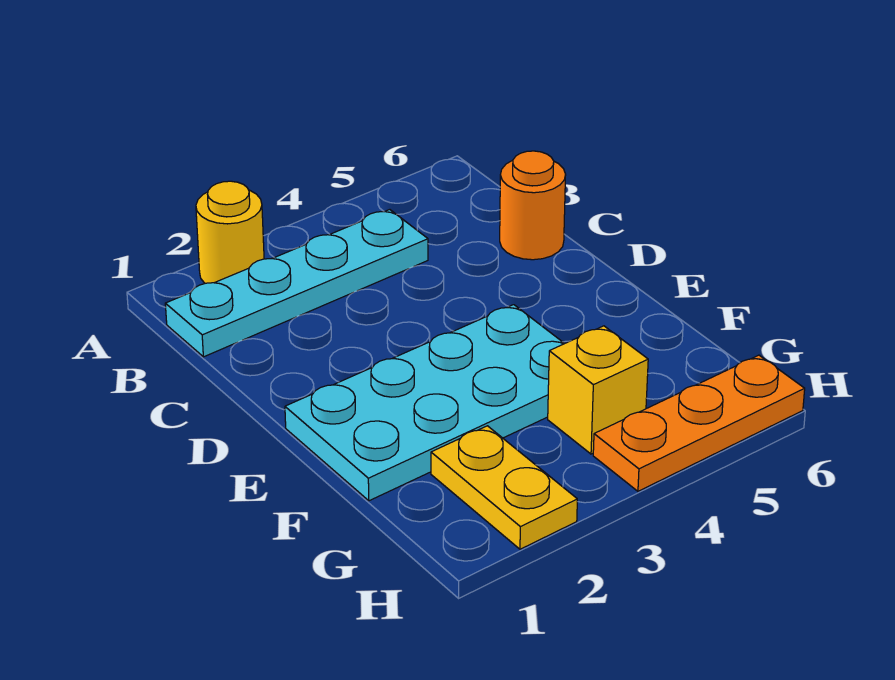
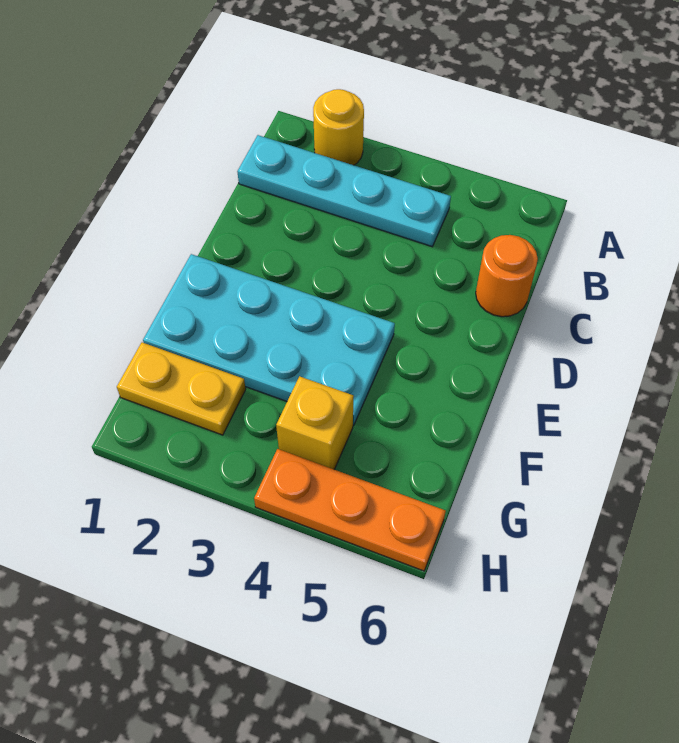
yellow plate G2:H2 level 1 -> yellow plate G1:G2 level 1

